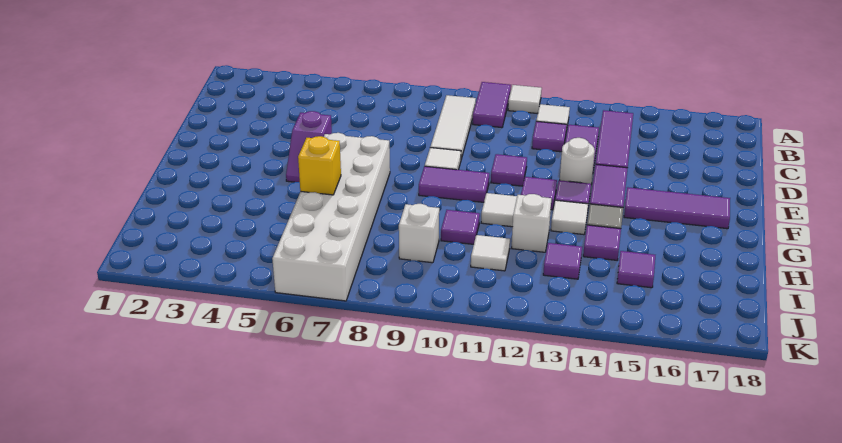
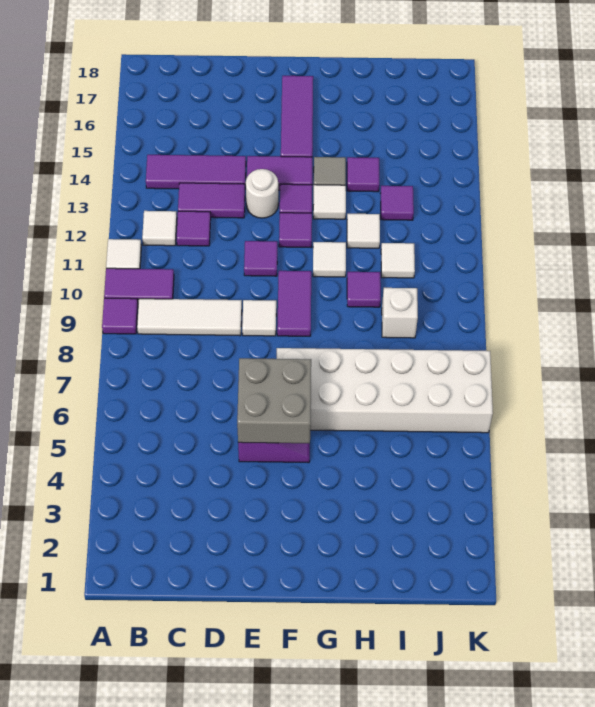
none -> grey brick E5:F6 level 2
yellow brick H6 level 2 -> none
white brick H12 level 1 -> white tile H12 level 1
purple tile I15 level 1 -> purple tile A9 level 1

